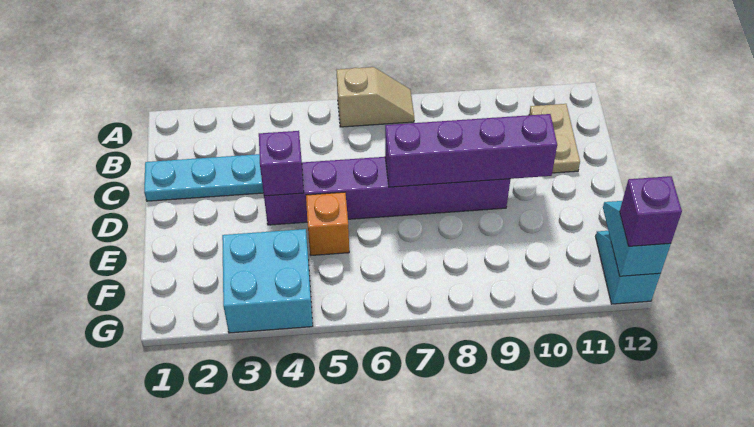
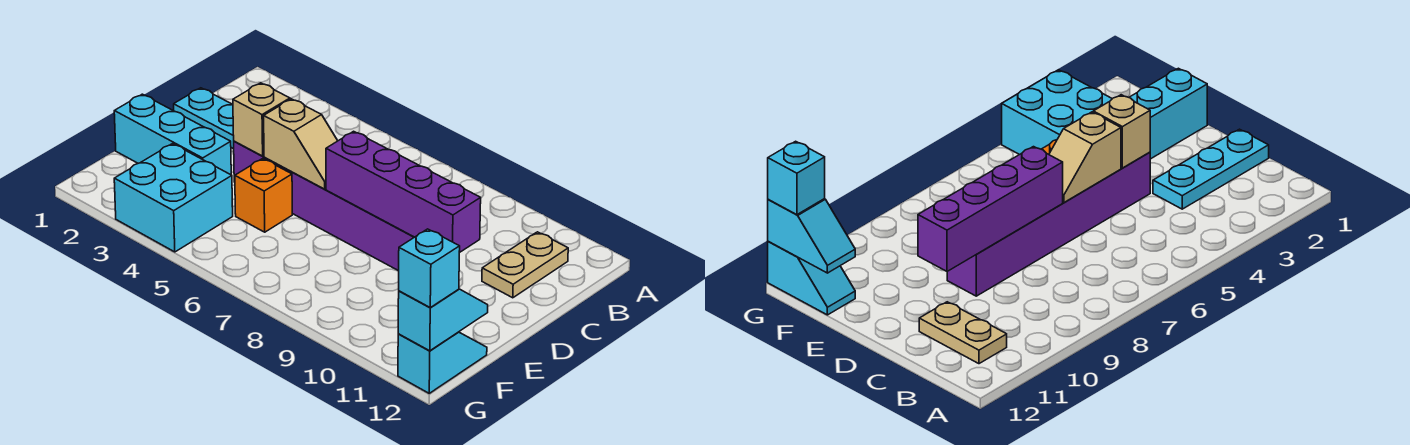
tan slope A6:A7 level 1 top 6 -> tan slope D5:D6 level 2 top 5
purple brick D4 level 2 -> tan brick D4 level 2
none -> cyan brick E1:E3 level 1
purple brick G12 level 3 -> cyan brick G12 level 3

